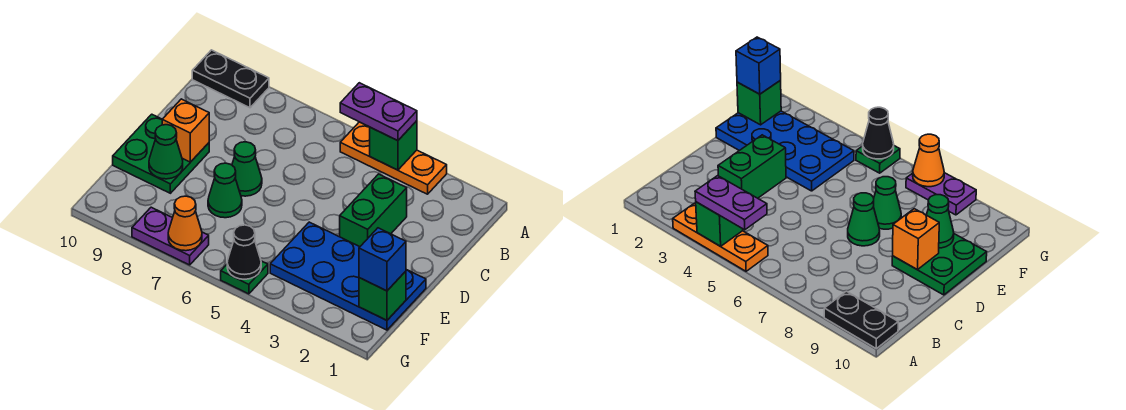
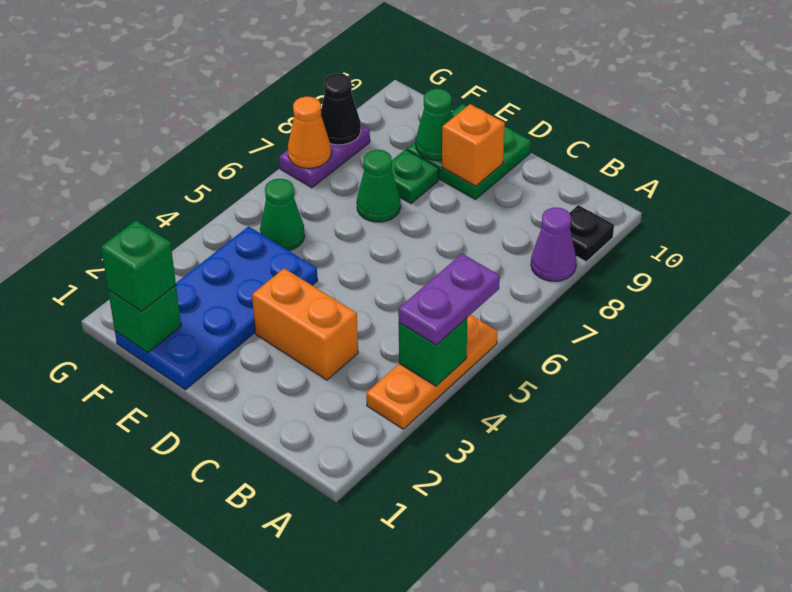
none -> purple cone A8 level 1
black plate A9:A10 level 1 -> black plate A9 level 1
green brick C3:D3 level 1 -> orange brick C3:D3 level 1
green cone D7 level 1 -> green cone F5 level 1
blue brick F1 level 3 -> green brick F1 level 3
green plate G5 level 1 -> green plate E8 level 1
black cone G5 level 2 -> black cone G8 level 2

